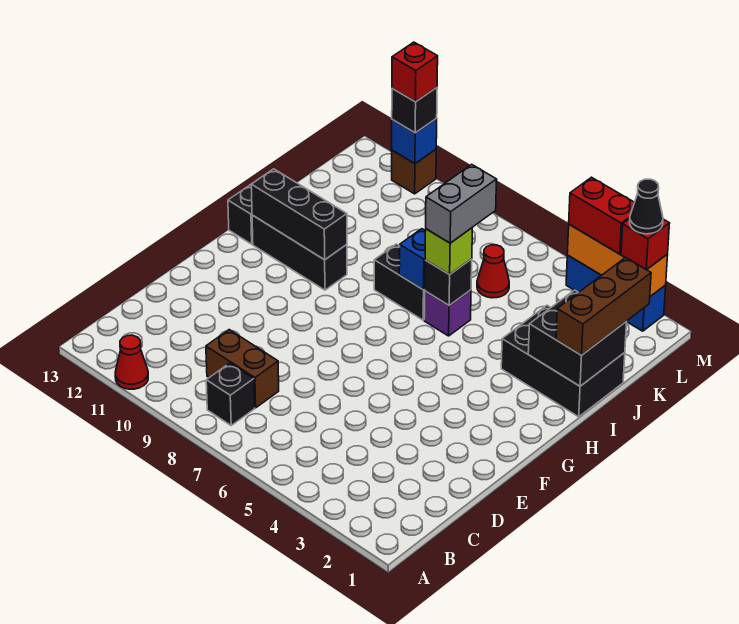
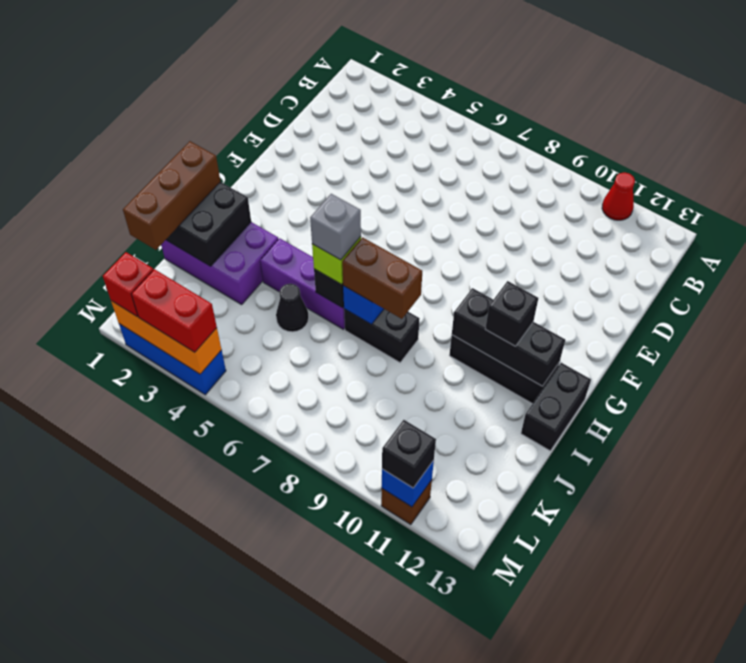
black brick B8 level 1 -> black brick H11 level 3
brown brick C8:C9 level 1 -> brown brick I7:I8 level 3
black brick I1:J3 level 1 -> purple brick I1:J3 level 1
purple brick I6 level 1 -> purple brick I4:I6 level 1
grey brick I6:J6 level 4 -> grey brick I6 level 4
red cone K6 level 1 -> none
black cone M2 level 4 -> black cone J5 level 1
red brick M11 level 4 -> none

